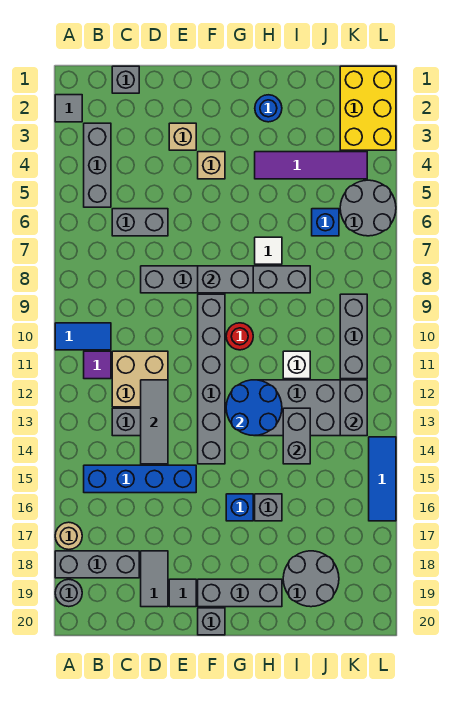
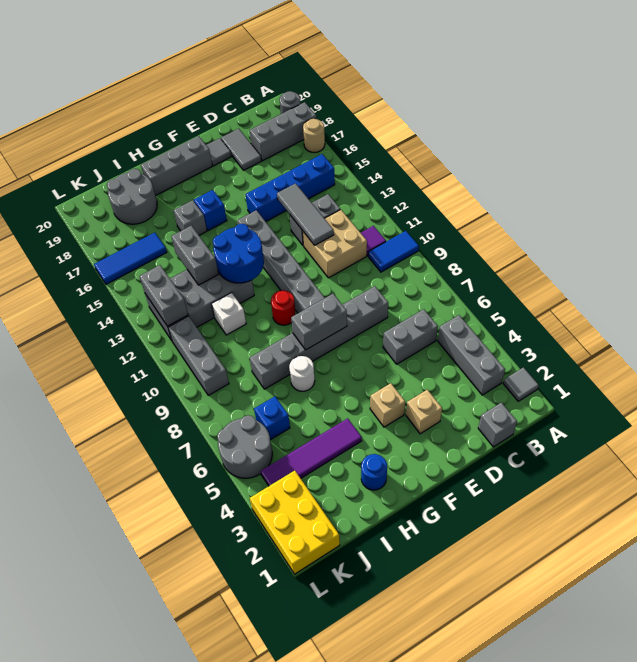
grey brick F20 level 1 -> none
white tile H7 level 1 -> white round brick H7 level 1
blue tile L14:L16 level 1 -> blue tile J16:L16 level 1

